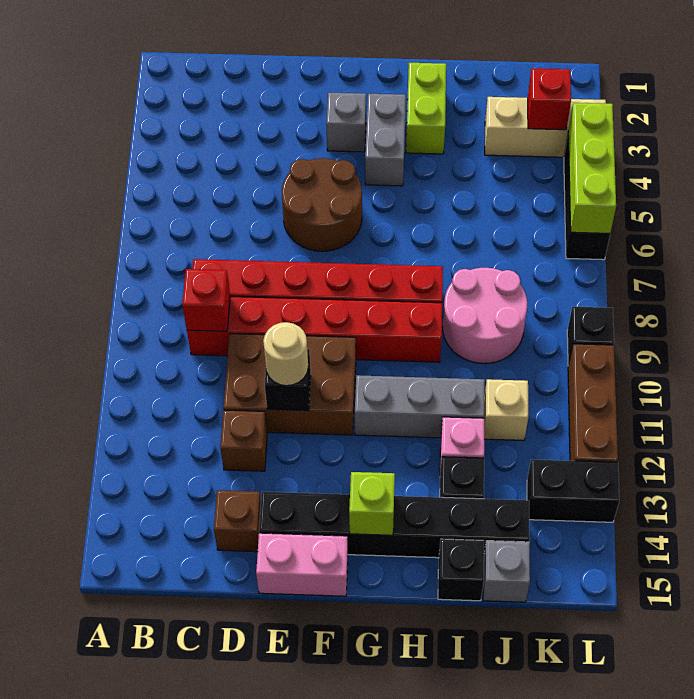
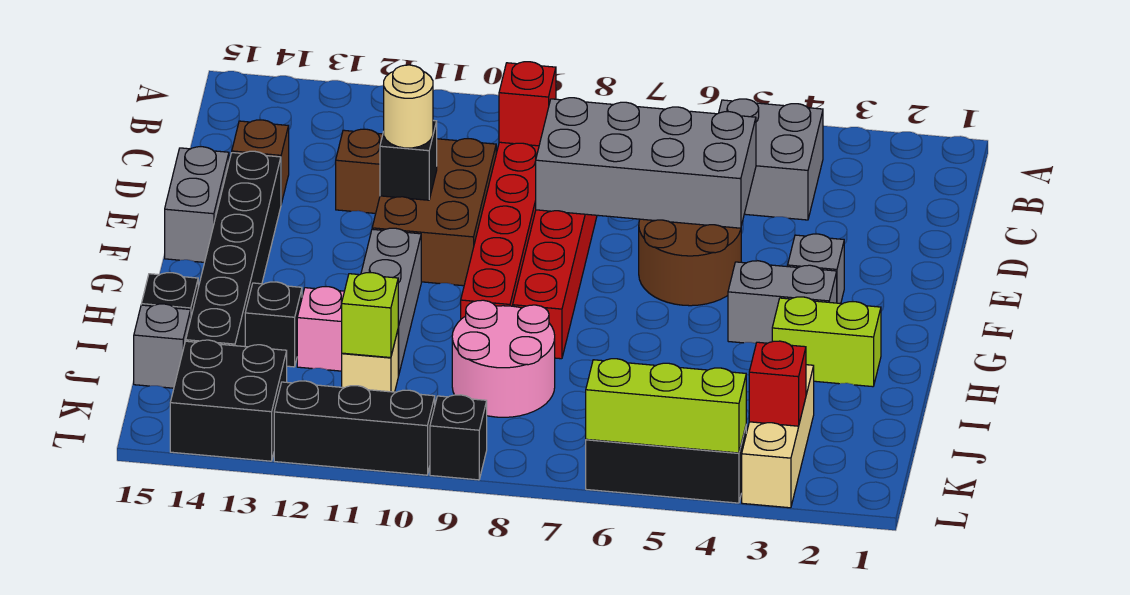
none -> grey brick B4:C5 level 1
none -> grey brick D5:E8 level 2
pink brick E15:F15 level 1 -> grey brick E15:F15 level 1
lime brick G14 level 2 -> lime brick J11 level 2
black brick K13:L13 level 1 -> black brick K13:L14 level 1
brown brick L10:L12 level 1 -> black brick L10:L12 level 1

